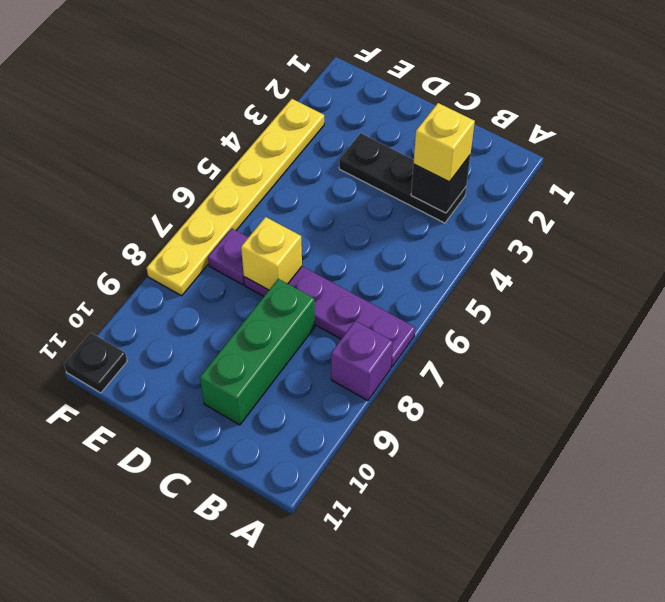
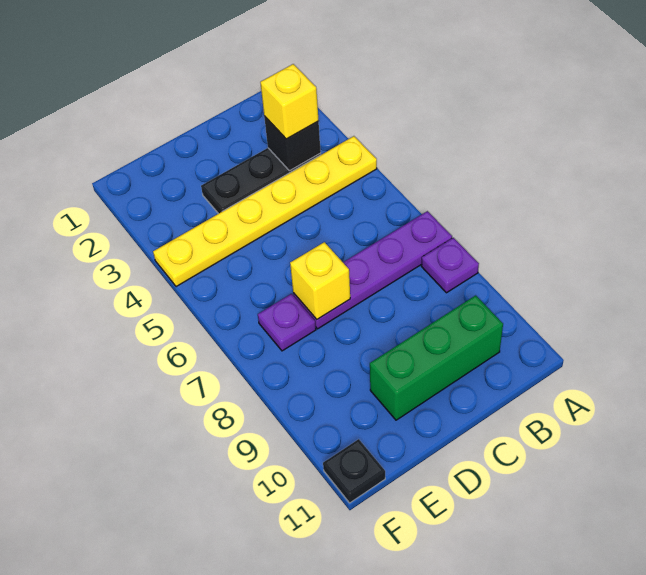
purple brick A8 level 1 -> purple plate A8 level 1
green brick C8:C10 level 1 -> green brick B10:D10 level 1
yellow plate F3:F8 level 1 -> yellow plate A4:F4 level 1

